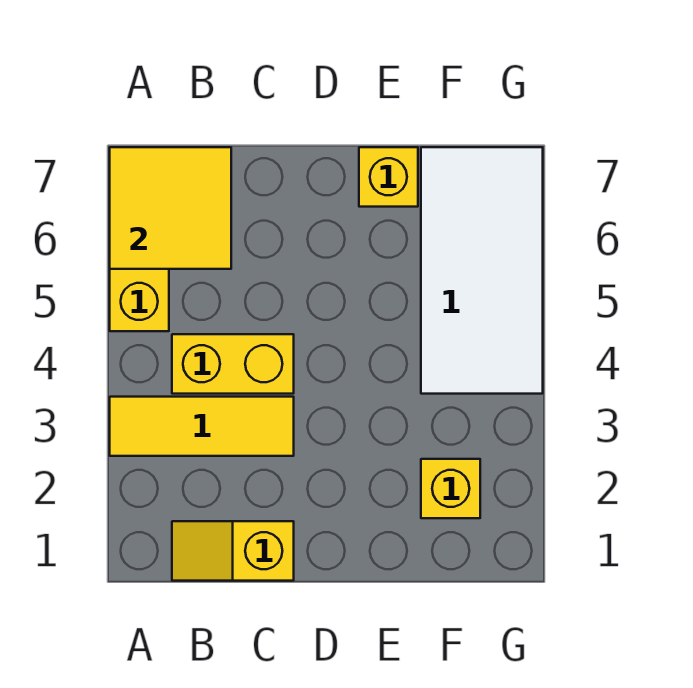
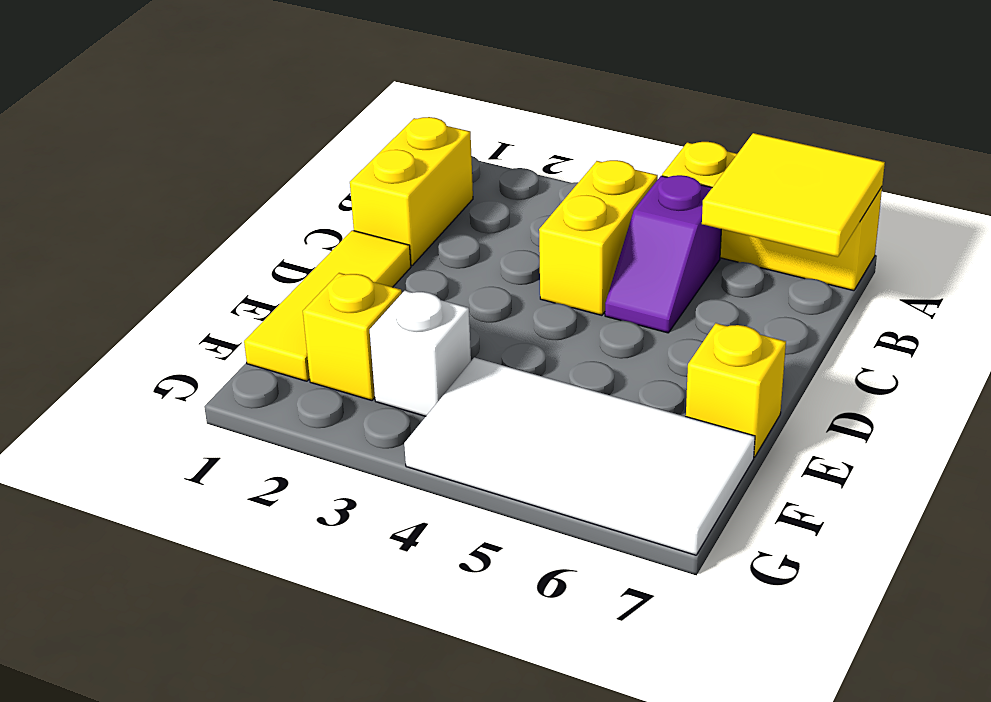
yellow tile A3:C3 level 1 -> yellow tile D1:F1 level 1
yellow slope B1:C1 level 1 top C -> yellow brick B1:C1 level 1
none -> purple slope B5:C5 level 1 top B
none -> white brick F3 level 1

